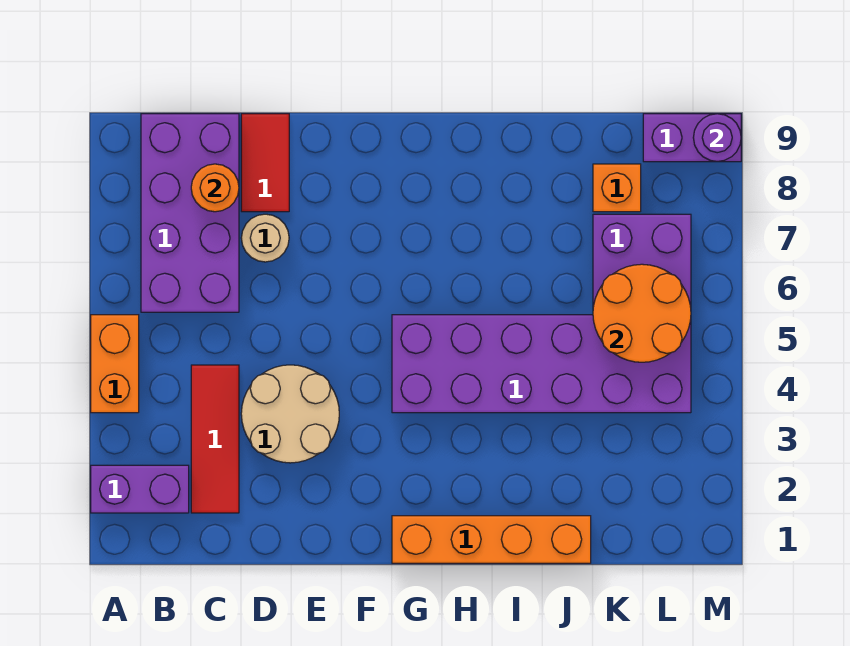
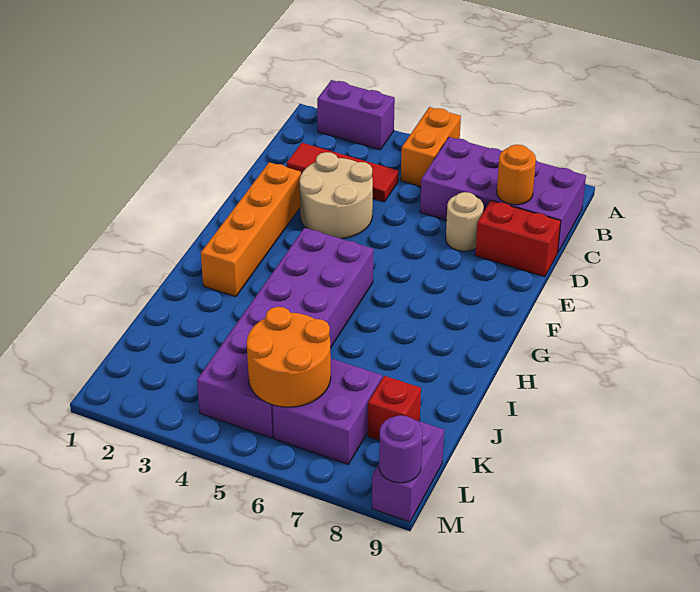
purple brick A2:B2 level 1 -> purple brick A2:A3 level 1
orange brick A4:A5 level 1 -> orange brick A5:B5 level 1
red tile D8:D9 level 1 -> red brick D8:D9 level 1
orange brick G1:J1 level 1 -> orange brick E2:H2 level 1
orange brick K8 level 1 -> red brick K8 level 1

